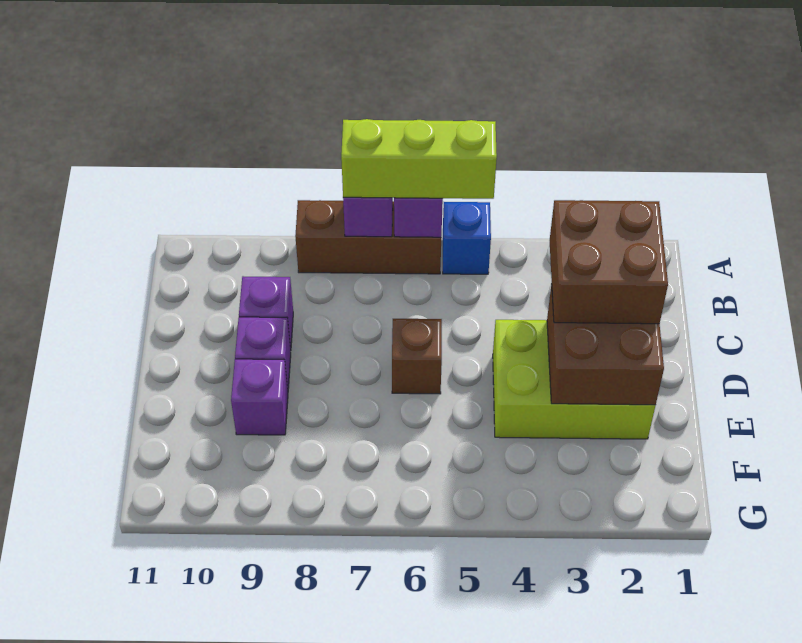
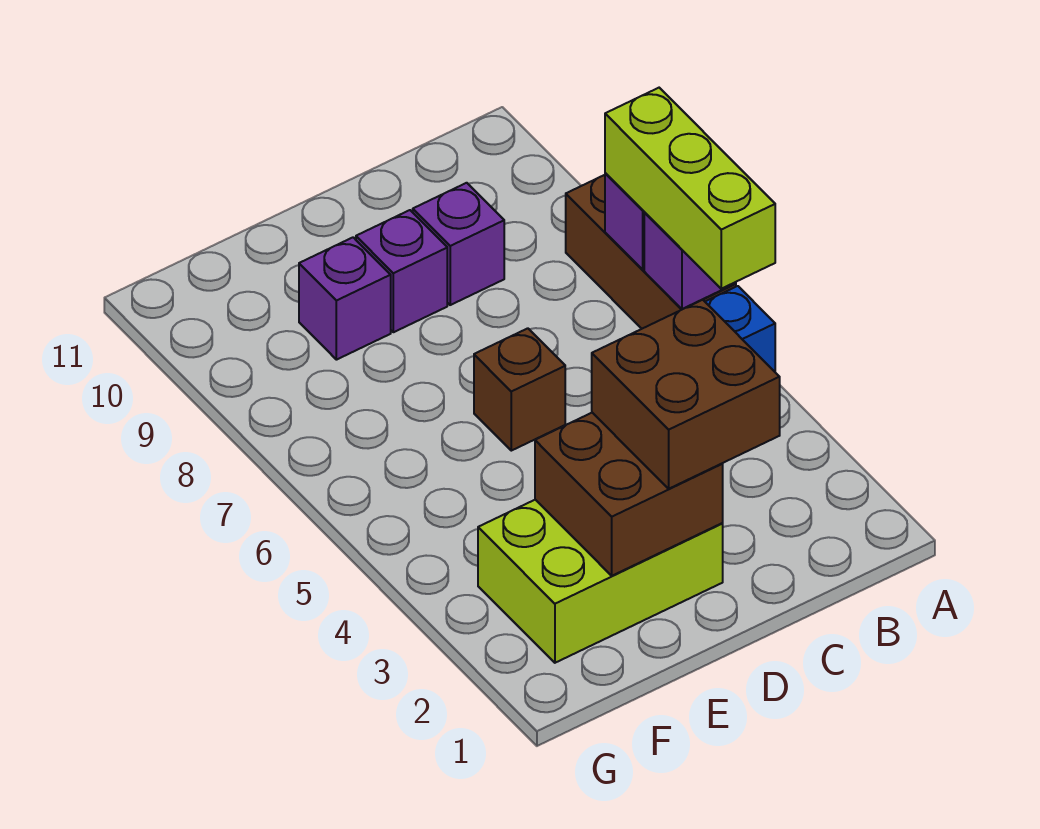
lime brick D2:E4 level 1 -> lime brick D2:F3 level 1

